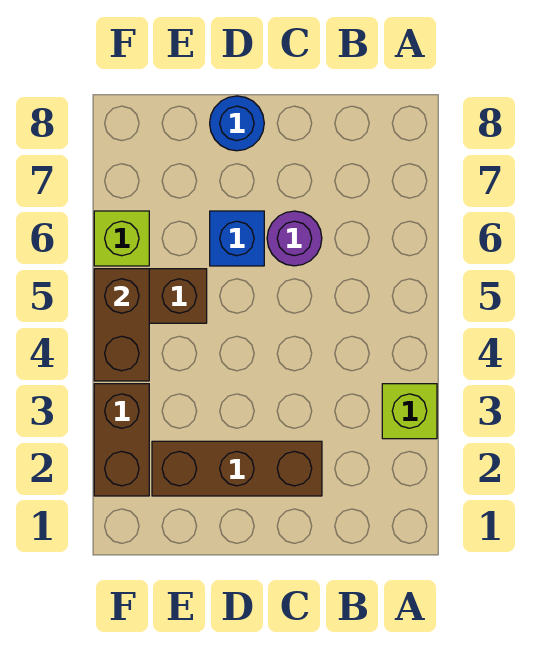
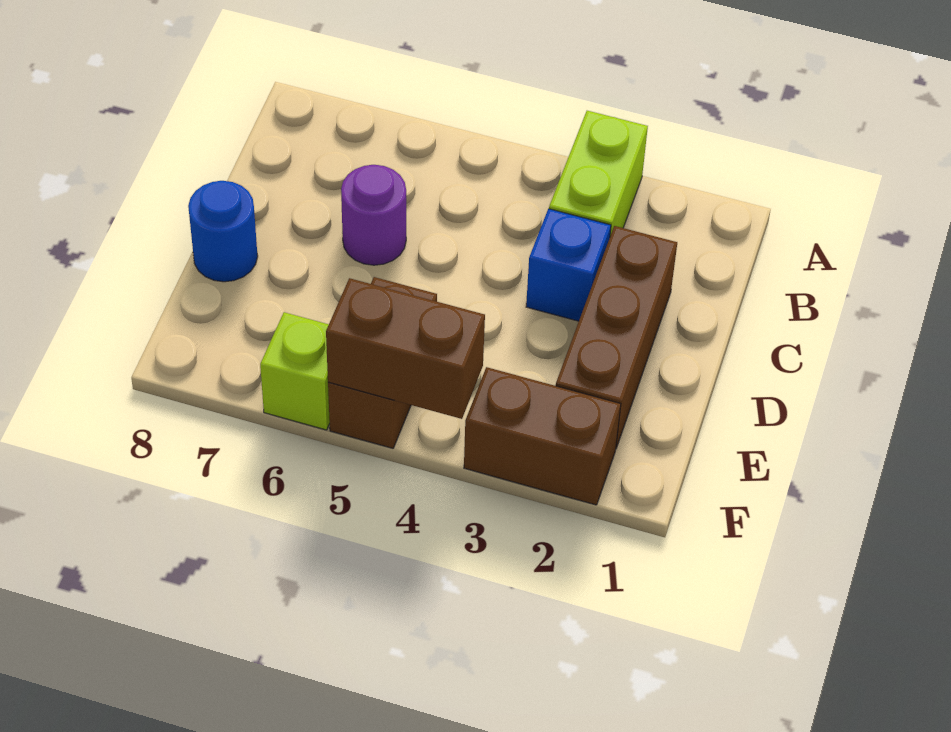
lime brick A3 level 1 -> lime brick A3:B3 level 1
blue brick D6 level 1 -> blue brick C3 level 1

